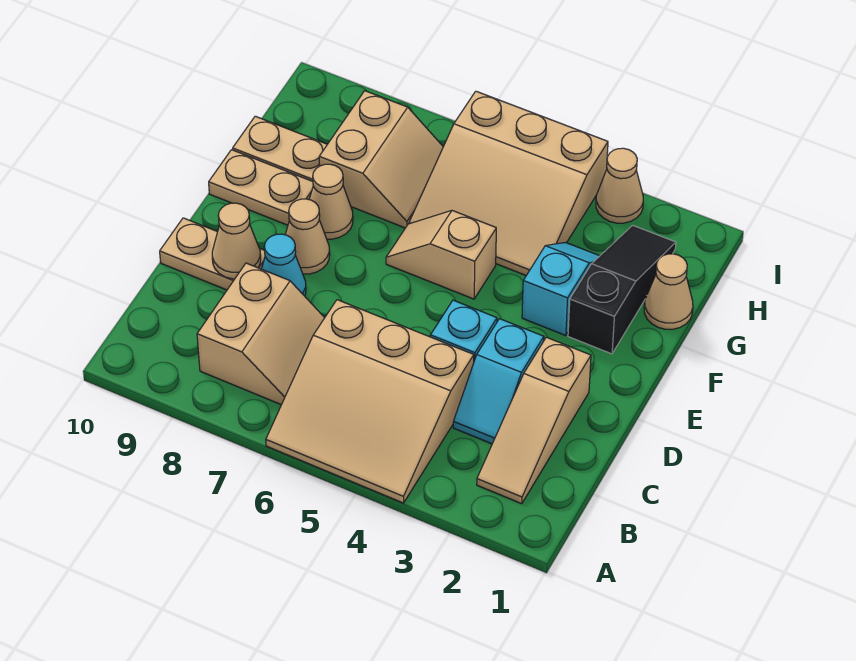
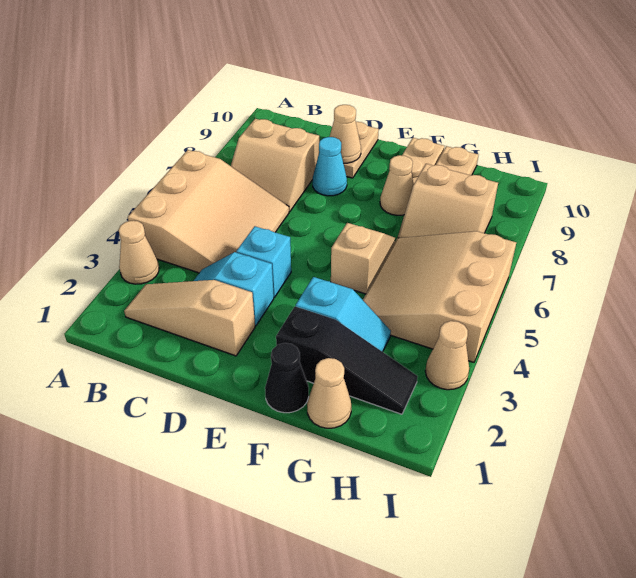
tan slope A4:C6 level 1 top C -> tan slope A4:C6 level 1 top A
tan cone E8 level 1 -> tan cone A3 level 1
none -> black cone F1 level 1

